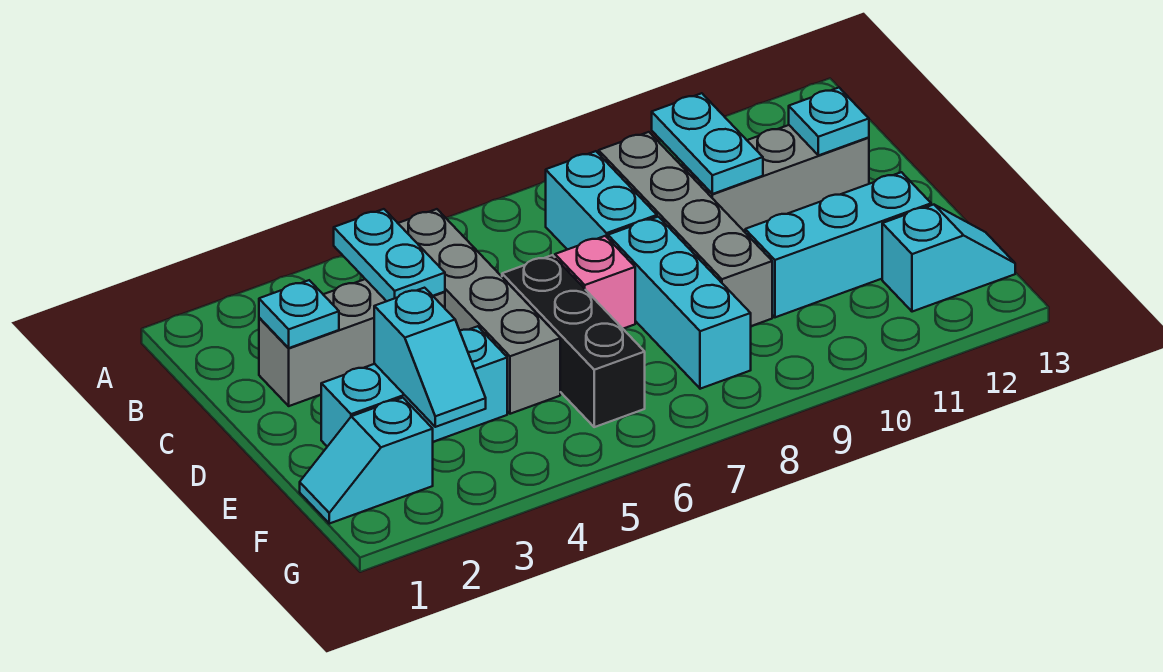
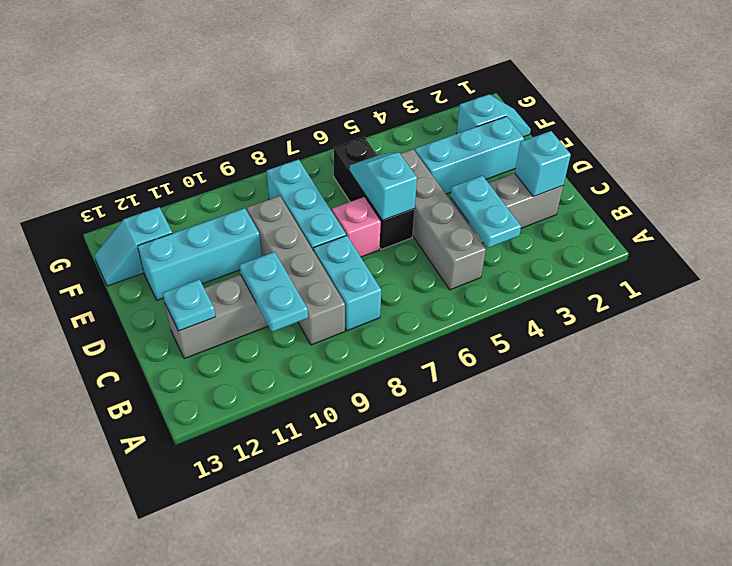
cyan plate C2 level 2 -> cyan brick C2 level 2
cyan slope E3:F3 level 2 top E -> cyan slope D6:E6 level 2 top D

